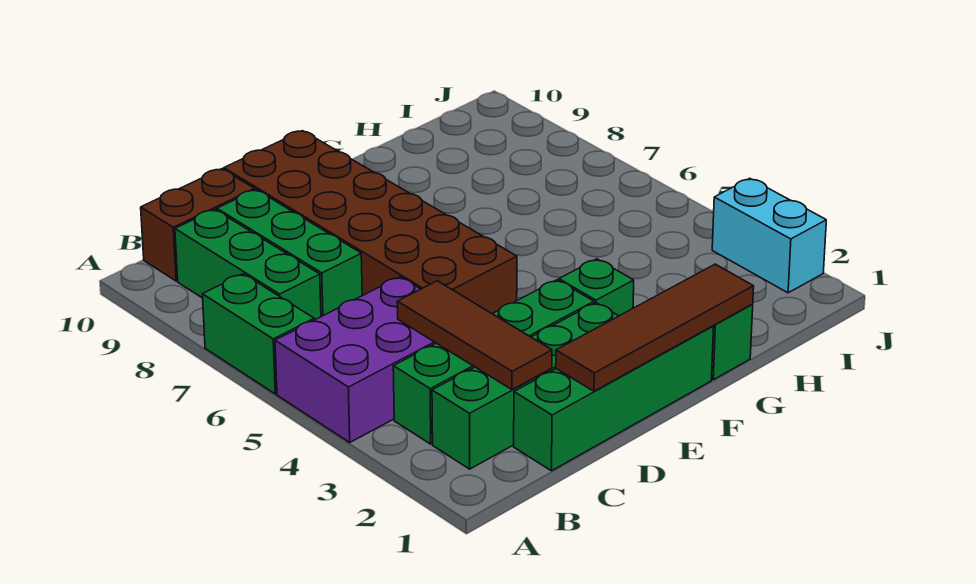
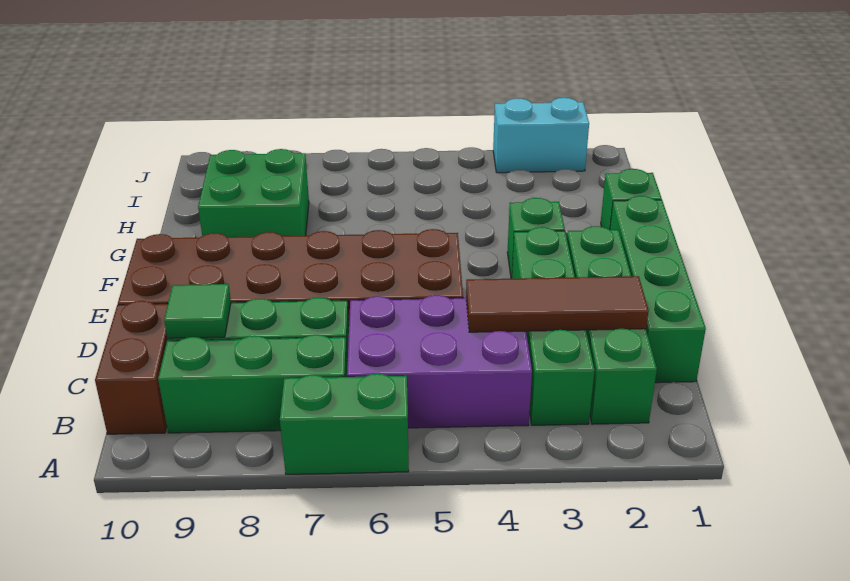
purple brick A4:C5 level 1 -> purple brick B4:C6 level 1
none -> green tile C9 level 2
brown tile D1:G1 level 2 -> none
none -> green brick G8:H9 level 1

